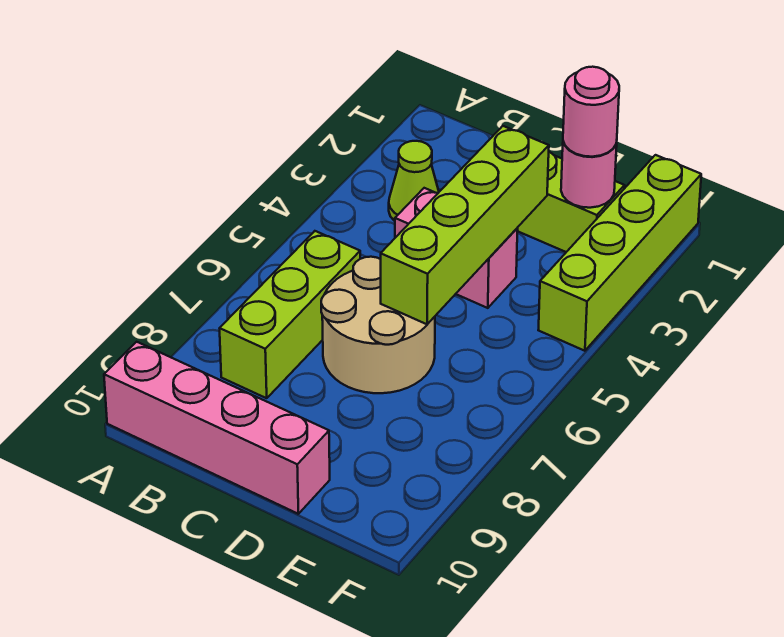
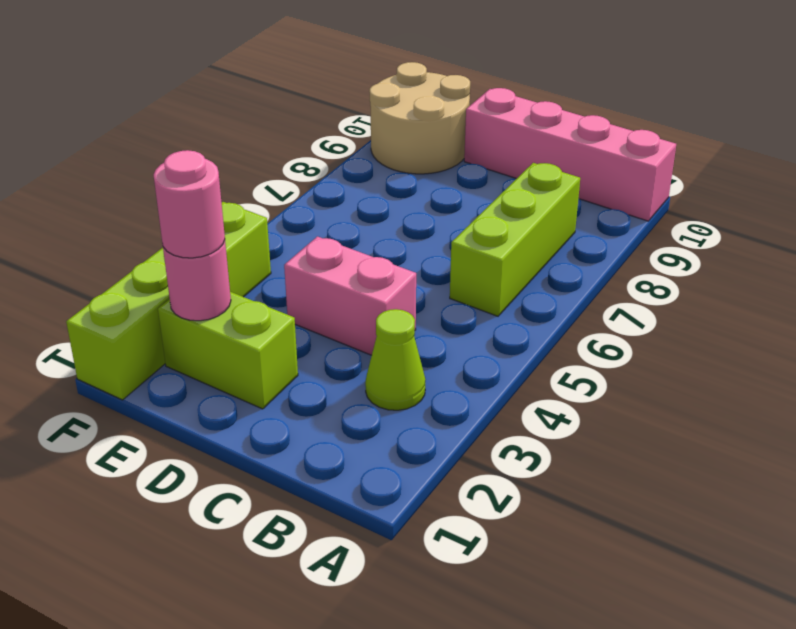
tan round brick C6:D7 level 1 -> tan round brick E9:F10 level 1
lime brick D3:D6 level 2 -> none

